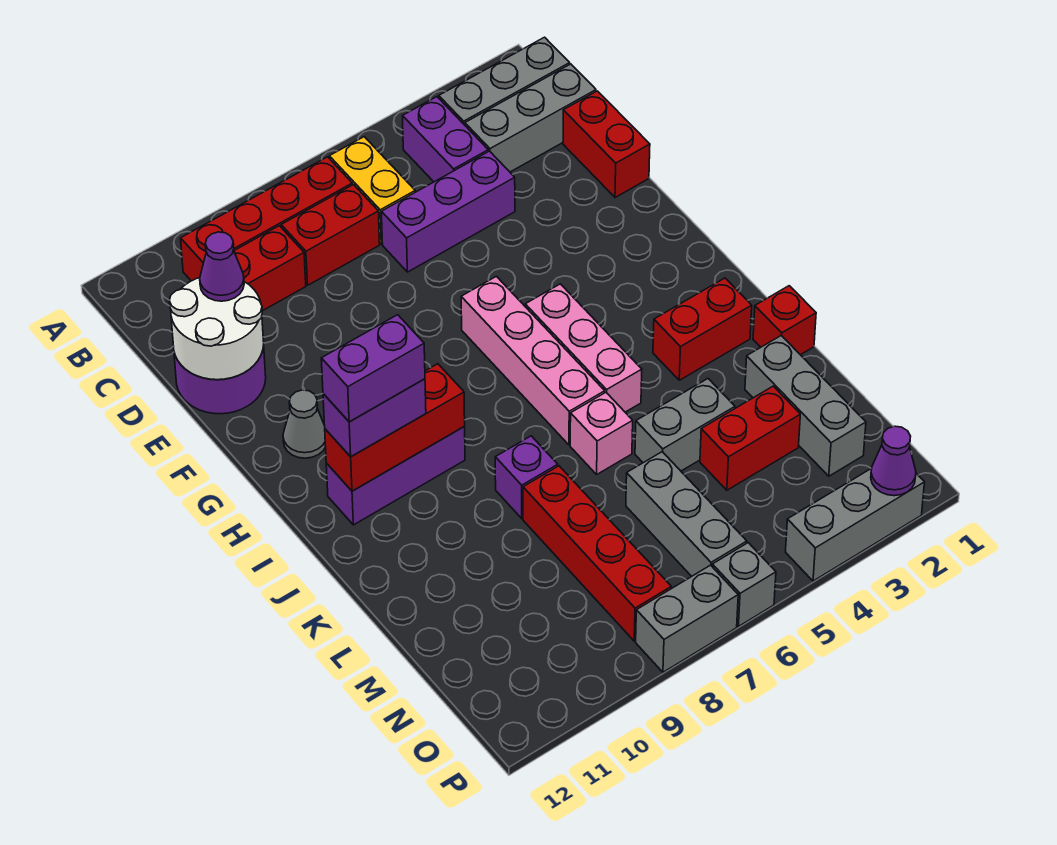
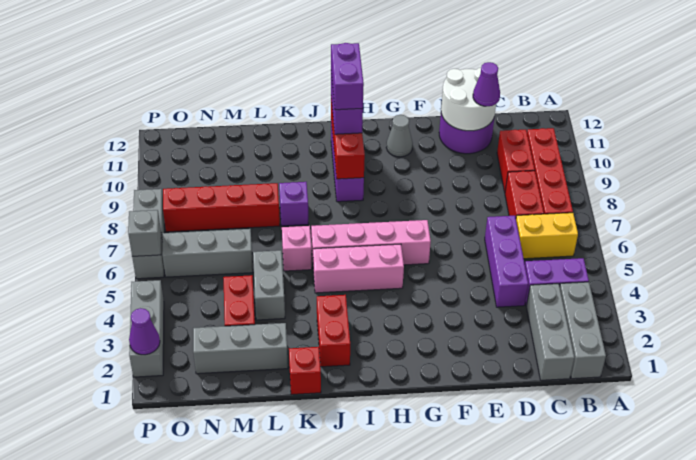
red brick D1:E1 level 1 -> none
none -> grey brick P6 level 2

